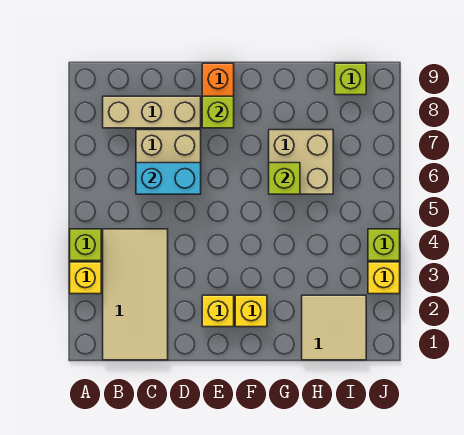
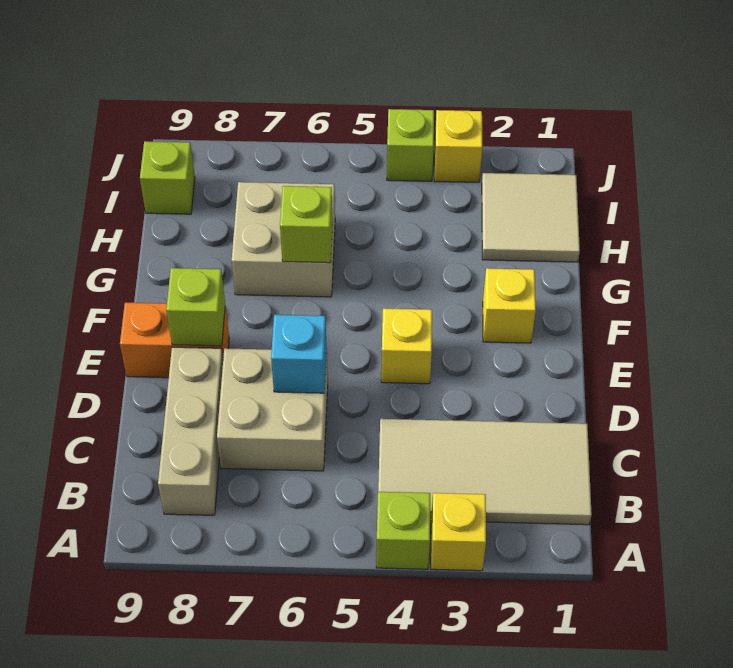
cyan brick C6:D6 level 2 -> cyan brick D6 level 2
yellow brick E2 level 1 -> yellow brick E4 level 1

